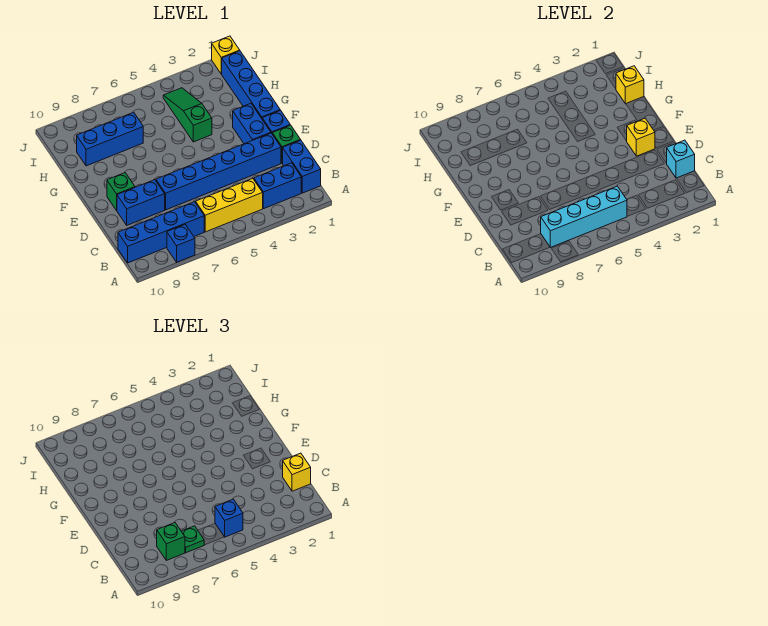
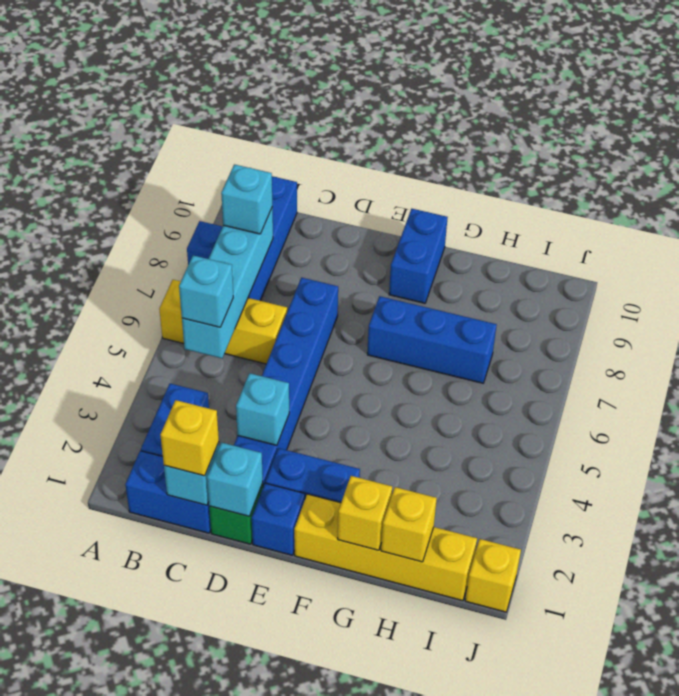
yellow brick B4:B6 level 1 -> yellow brick A6:C6 level 1
blue brick B5 level 3 -> cyan brick B5 level 3
green plate B7 level 3 -> none
green brick B8 level 3 -> cyan brick B8 level 3
none -> cyan brick D1 level 2
none -> cyan brick D3 level 2
blue brick D8:D9 level 1 -> blue brick F9:F10 level 1
yellow brick E2 level 2 -> yellow brick G1 level 2
green brick E9 level 1 -> none
blue brick F1:I1 level 1 -> yellow brick F1:I1 level 1
green slope G4:I4 level 1 top G -> none
blue brick H7:H9 level 1 -> blue brick F7:H7 level 1

